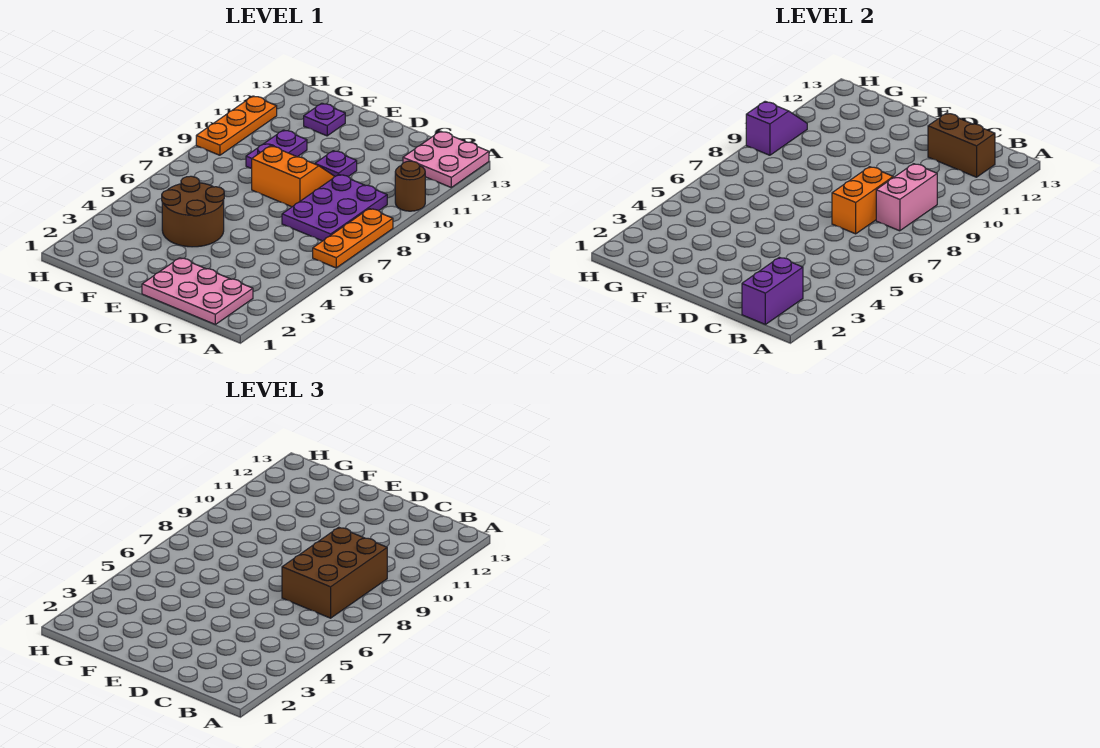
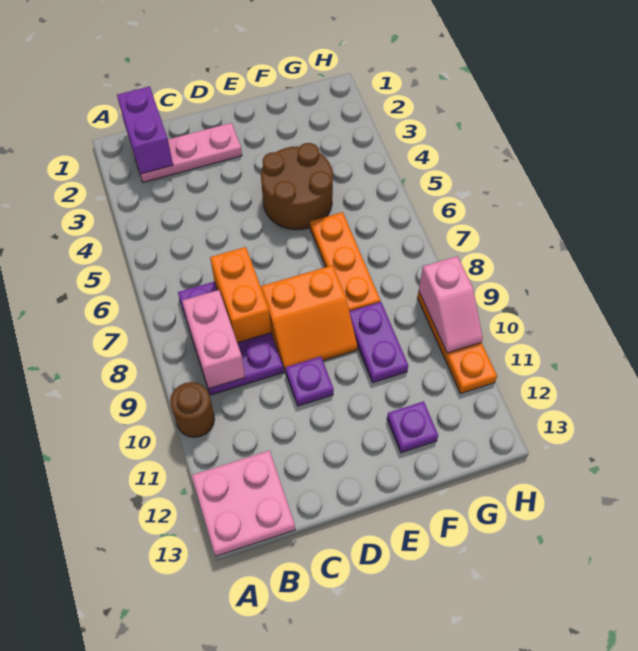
orange plate A6:A8 level 1 -> orange plate F6:F8 level 1
pink plate B1:D2 level 1 -> pink plate B2:D2 level 1
brown brick B7:C9 level 3 -> none
brown brick B12:C12 level 2 -> none
purple slope H9:H10 level 2 top 9 -> pink slope H9:H10 level 2 top 9

